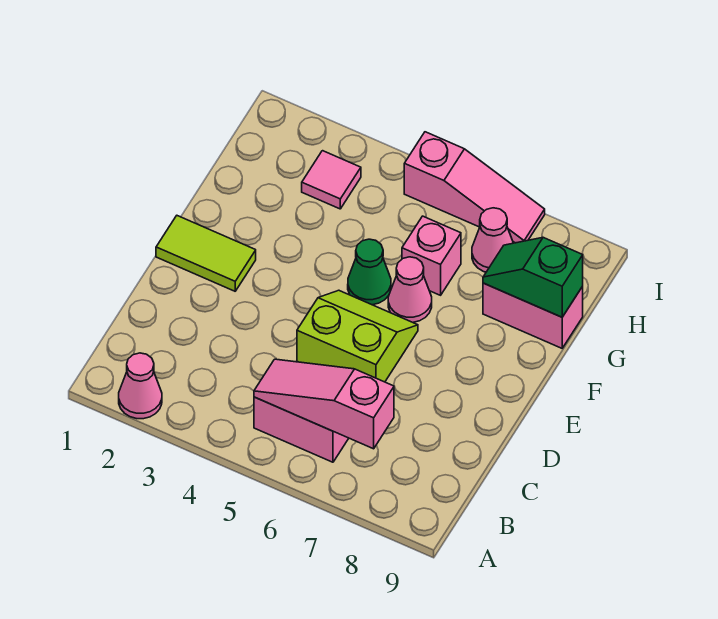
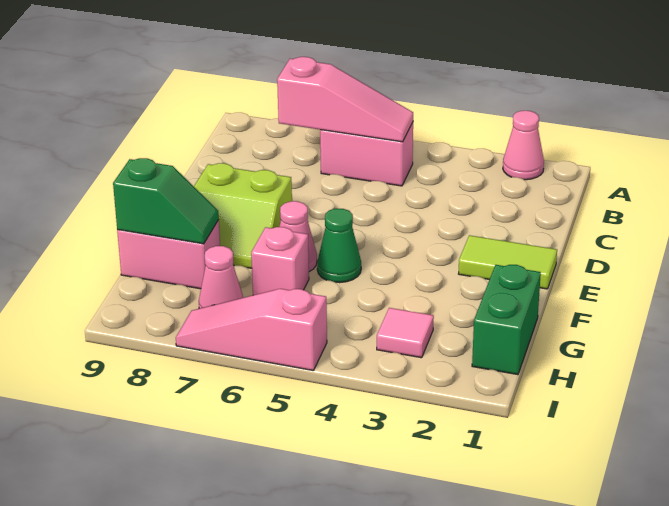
lime slope D5:E6 level 1 top D -> lime slope E7:F8 level 1 top E
none -> green brick G1:H1 level 1

